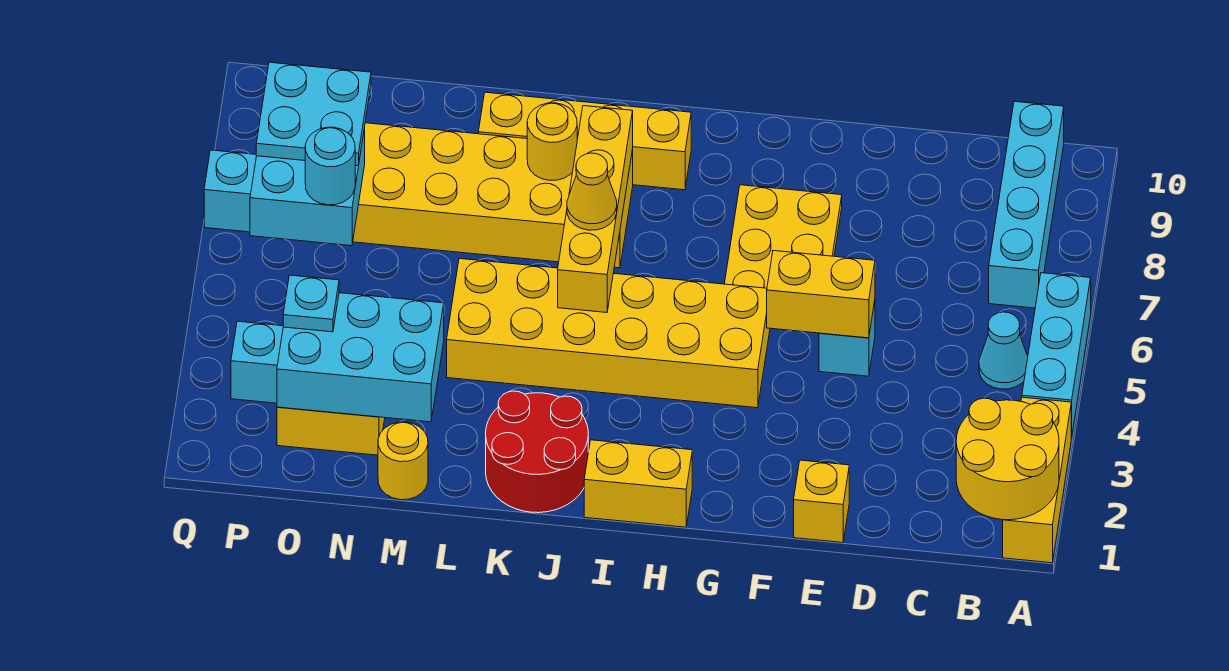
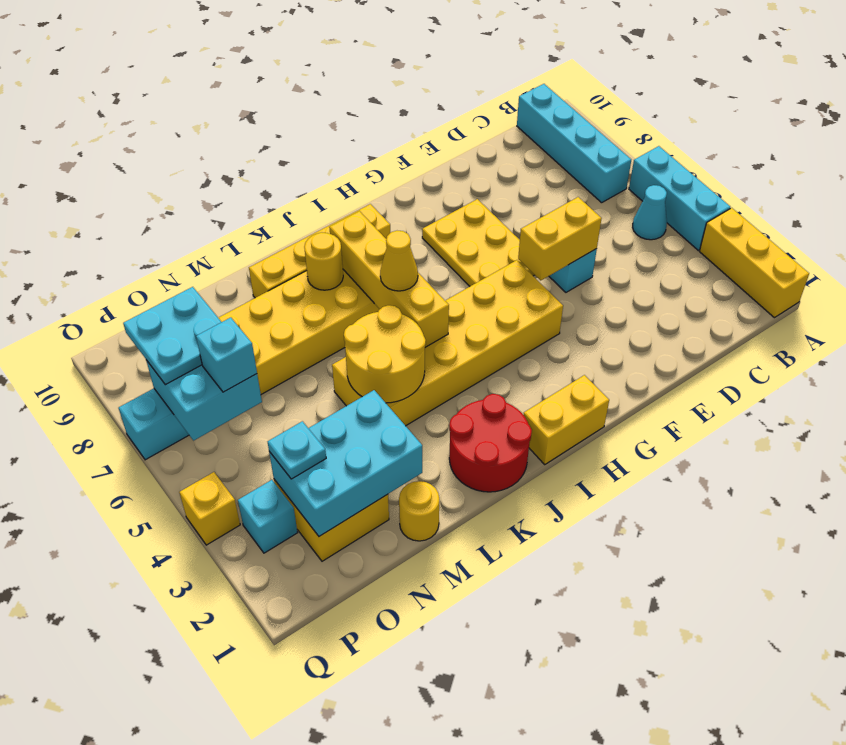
yellow round brick A1:B2 level 2 -> yellow round brick K4:L5 level 2
yellow brick E1 level 1 -> yellow brick Q4 level 1
cyan round brick O6 level 3 -> cyan brick O6 level 3

